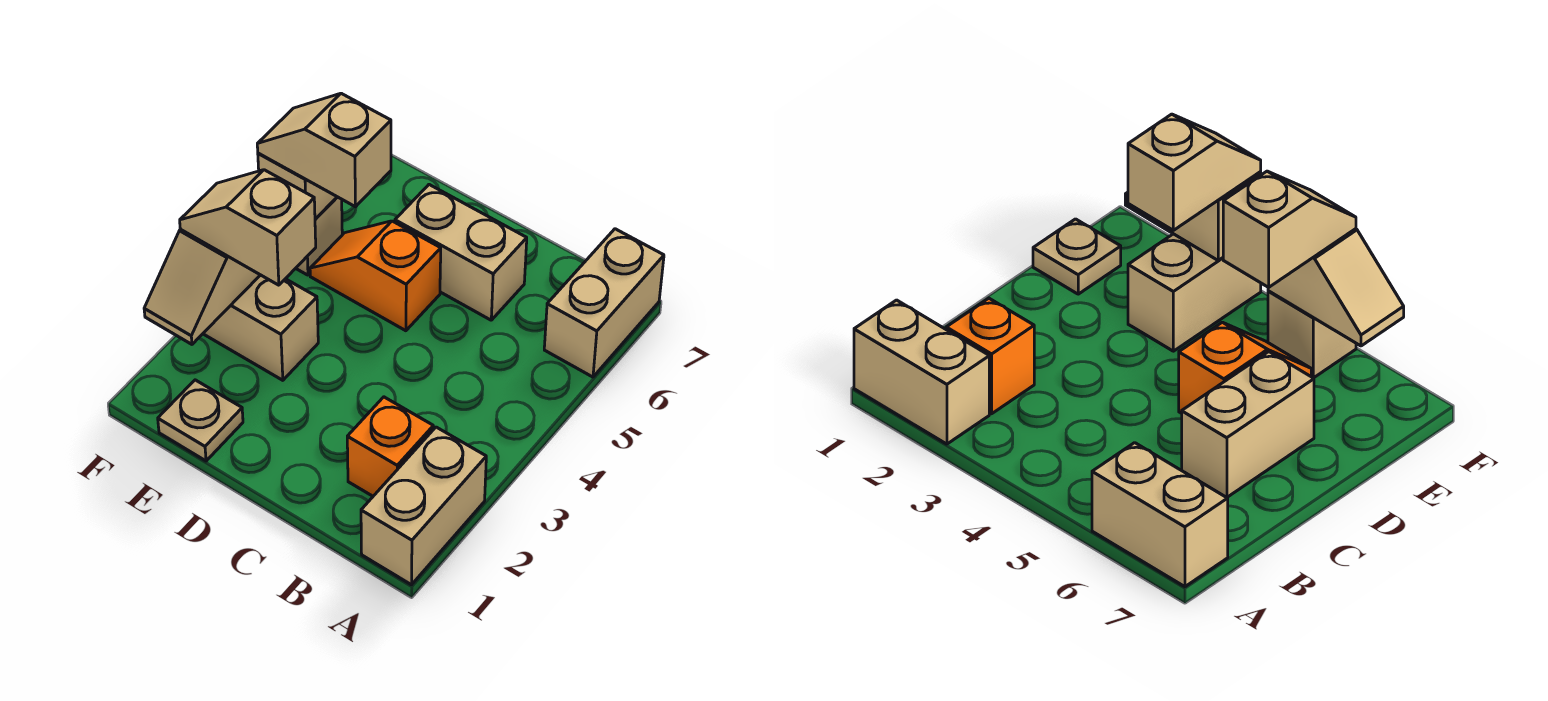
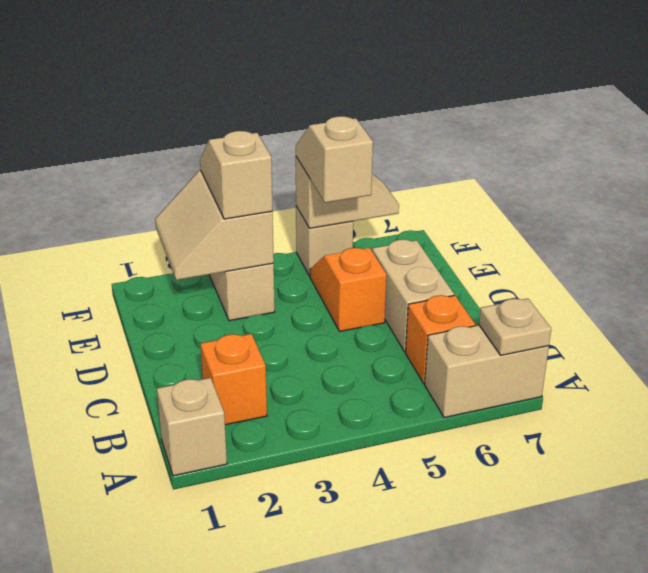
tan brick A1:A2 level 1 -> tan brick A1 level 1
none -> orange brick B6 level 1
tan plate E1 level 1 -> tan plate A7 level 2
tan slope F2:F3 level 2 top 3 -> tan slope E2:F3 level 2 top 3

